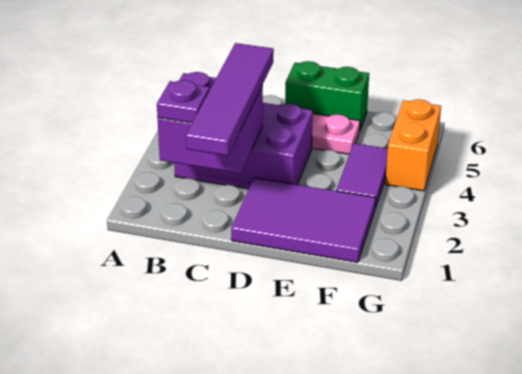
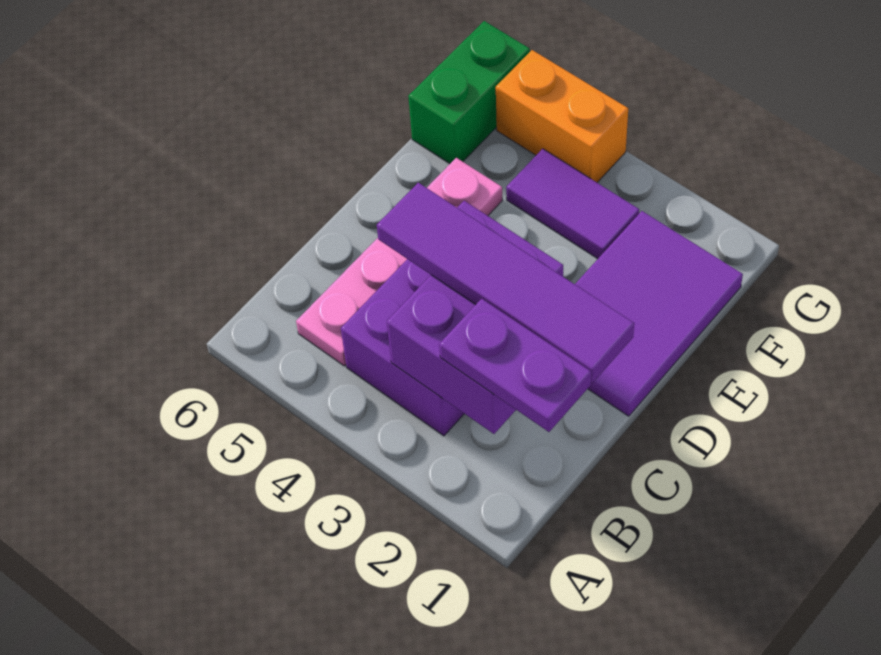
purple plate B2 level 3 -> purple plate B1:B2 level 3
green brick D6:E6 level 1 -> green brick F6:G6 level 1

